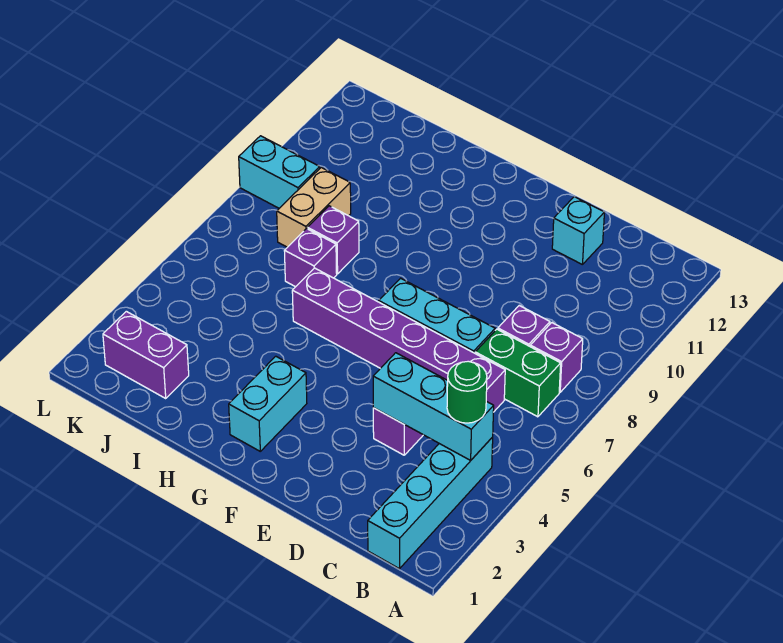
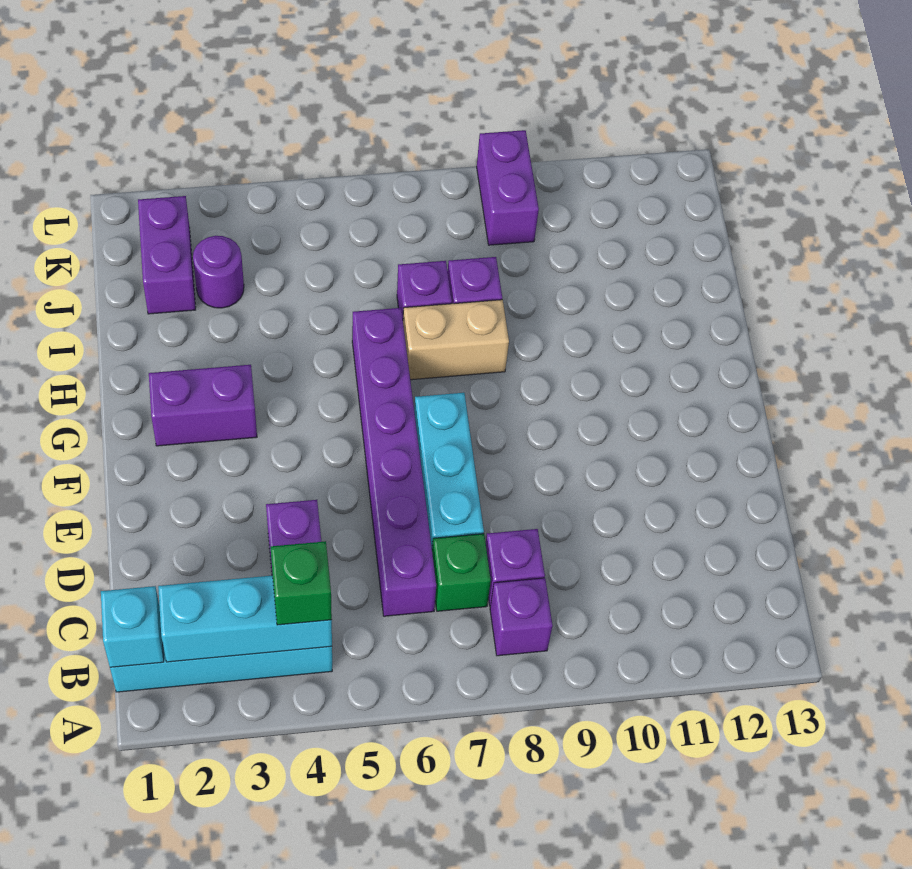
cyan brick B4:D4 level 2 -> cyan brick B2:B4 level 2
green round brick B4 level 3 -> green brick B4 level 3
green brick B7:C7 level 1 -> green brick C7 level 1
cyan brick D12 level 1 -> cyan brick B1 level 2
cyan brick G2:G3 level 1 -> purple brick G2:G3 level 1
none -> purple round brick J3 level 1
tan brick J8:J9 level 1 -> tan brick H7:H8 level 1
cyan brick K9:L9 level 1 -> purple brick K9:L9 level 1

